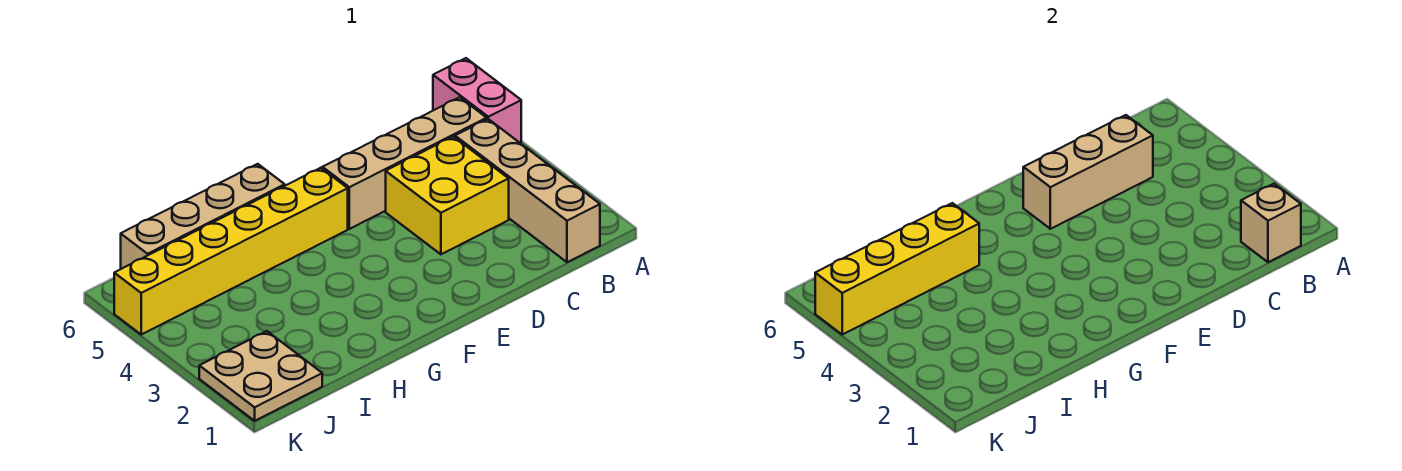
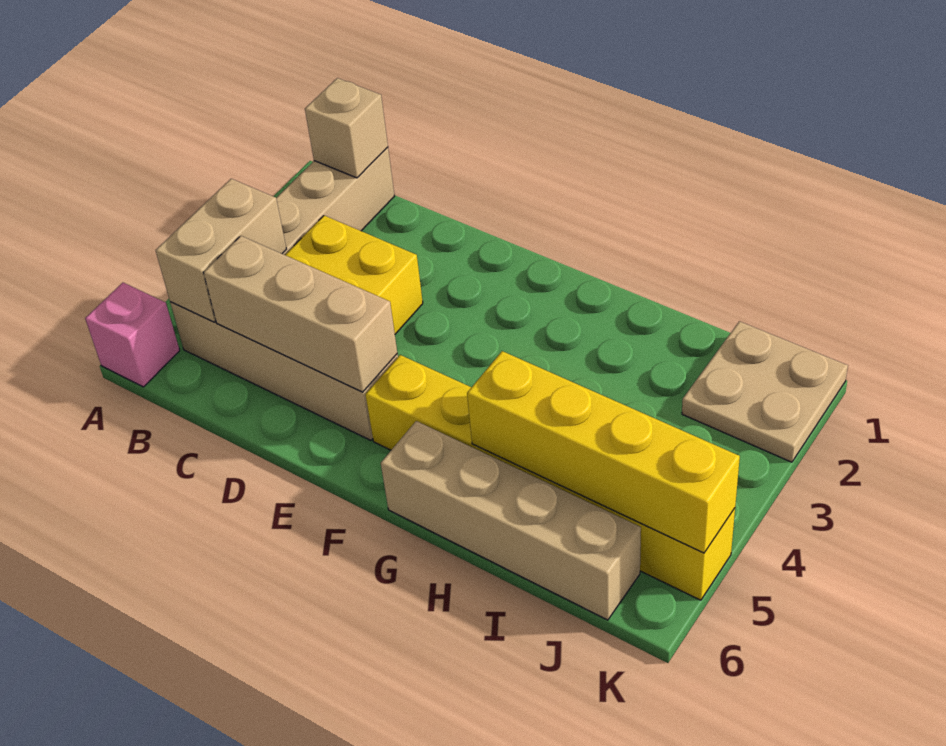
pink brick A5:A6 level 1 -> pink brick A6 level 1
none -> tan brick B4:B5 level 2

